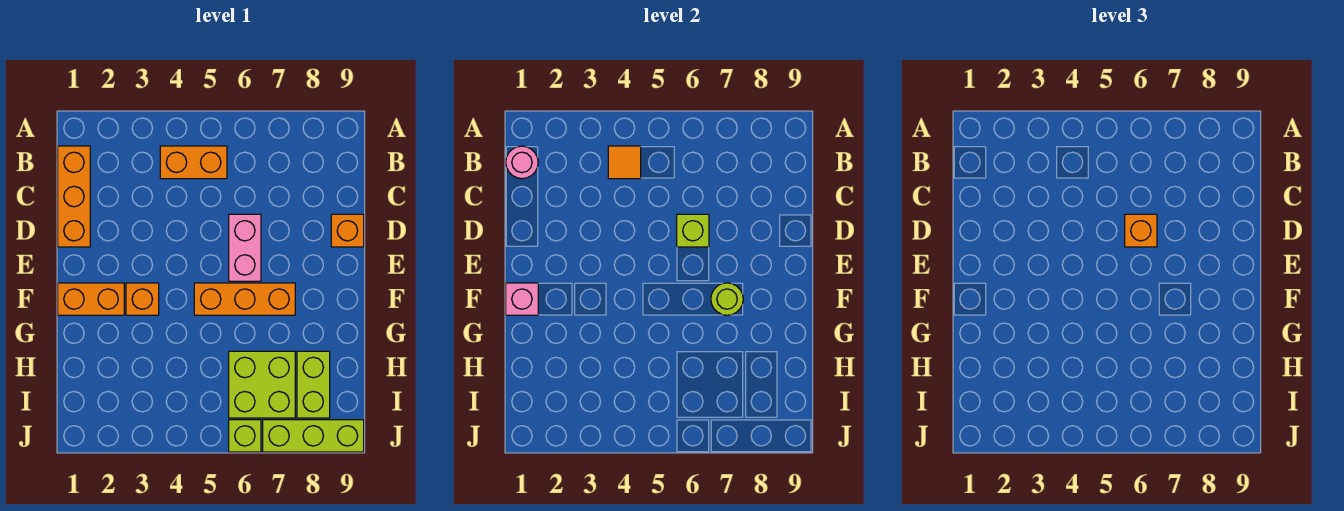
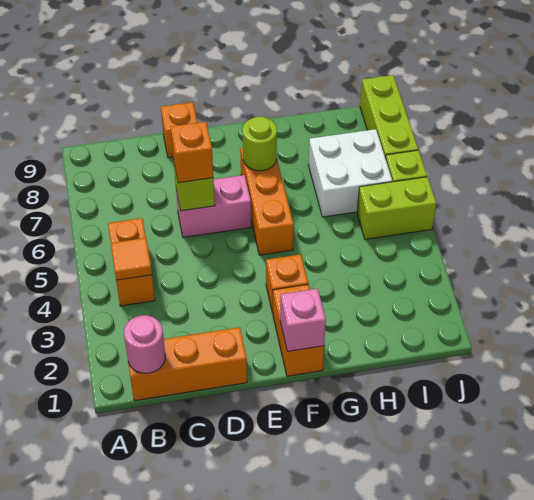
lime brick H6:I7 level 1 -> white brick H6:I7 level 1
lime brick H8:I8 level 1 -> lime brick I5:J5 level 1

